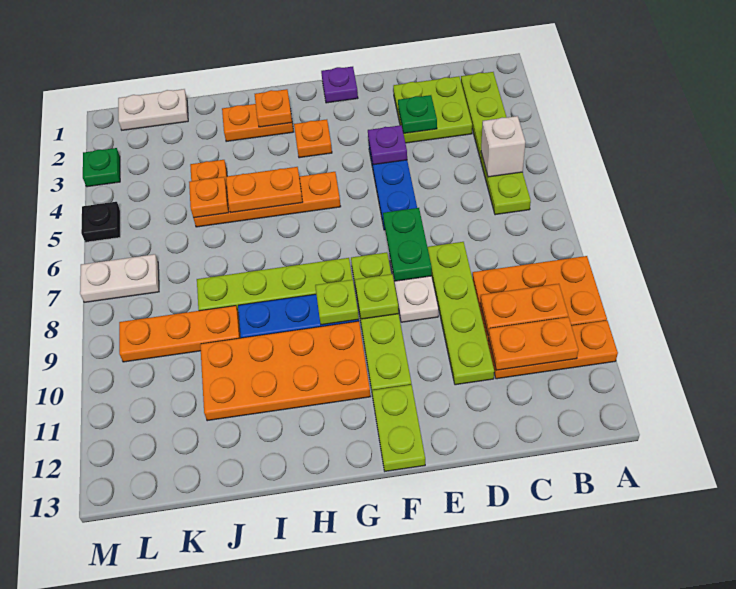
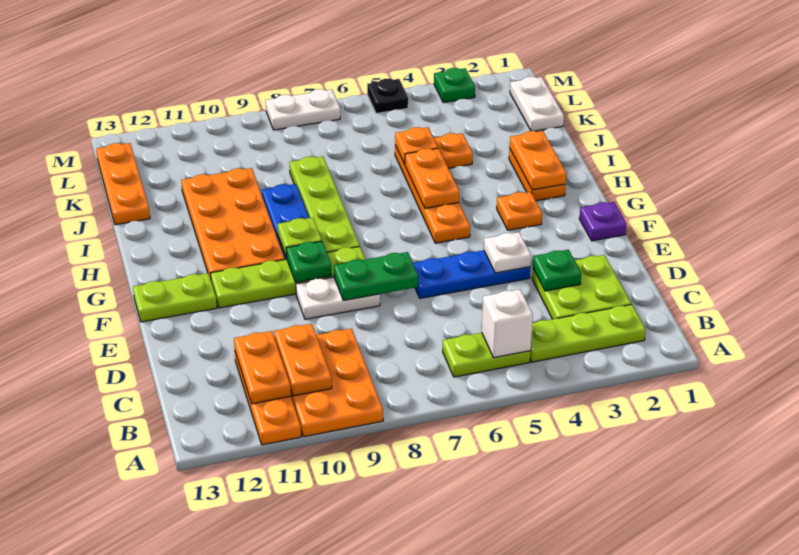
lime plate D8:D11 level 1 -> none
purple plate E4 level 2 -> white plate E4 level 2
lime plate F9 level 2 -> green plate F9 level 2
orange plate H2 level 2 -> orange plate H2:I2 level 2
orange plate J9:L9 level 1 -> orange plate J13:L13 level 1
white plate L7:M7 level 1 -> white plate M7:M8 level 1

